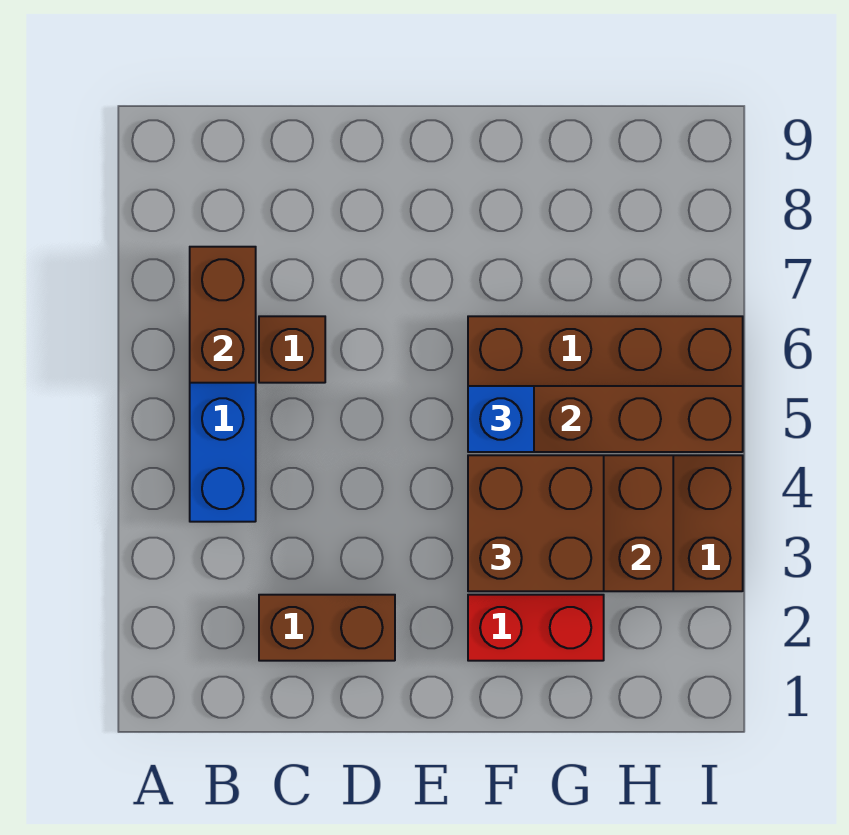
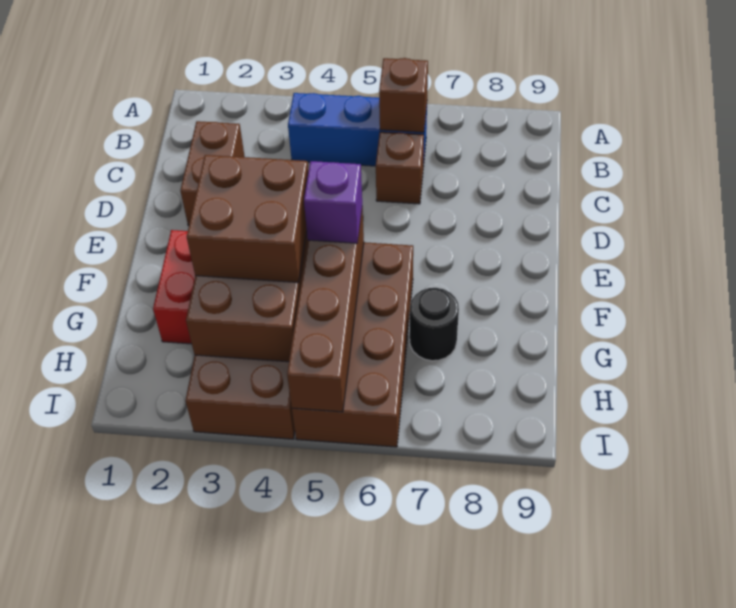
brown brick B6:B7 level 2 -> brown brick B6 level 2
blue brick F5 level 3 -> purple brick F5 level 3
none -> black round brick G7 level 1

